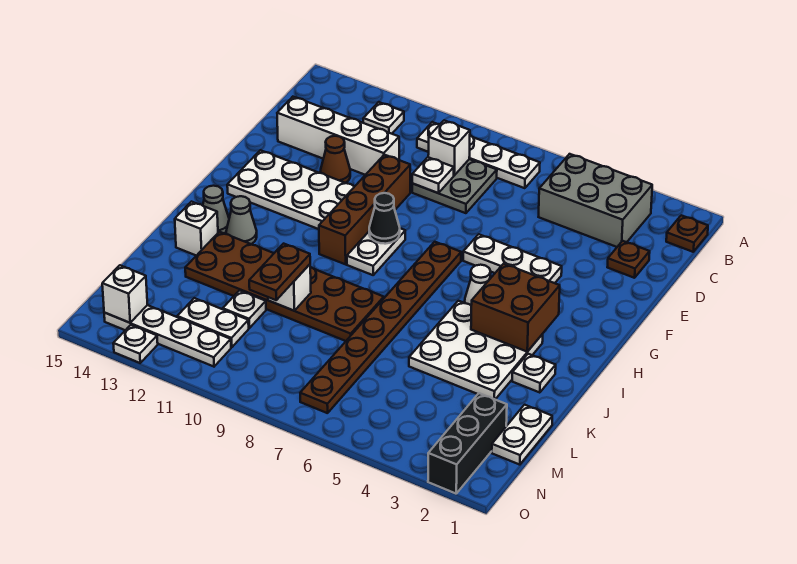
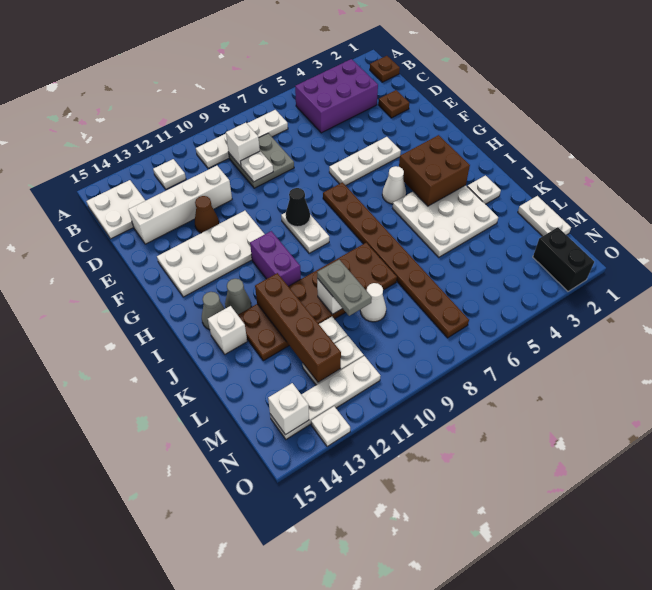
grey brick B3:C5 level 1 -> purple brick B3:C5 level 1
none -> white plate B14:C15 level 1
brown brick E10:H10 level 1 -> brown brick J12:M12 level 2
none -> purple brick H11:I11 level 1
brown plate K10:L10 level 3 -> grey plate K10:L10 level 3
none -> white cone L9 level 1
black brick M2:O2 level 1 -> black brick N2:O2 level 1

